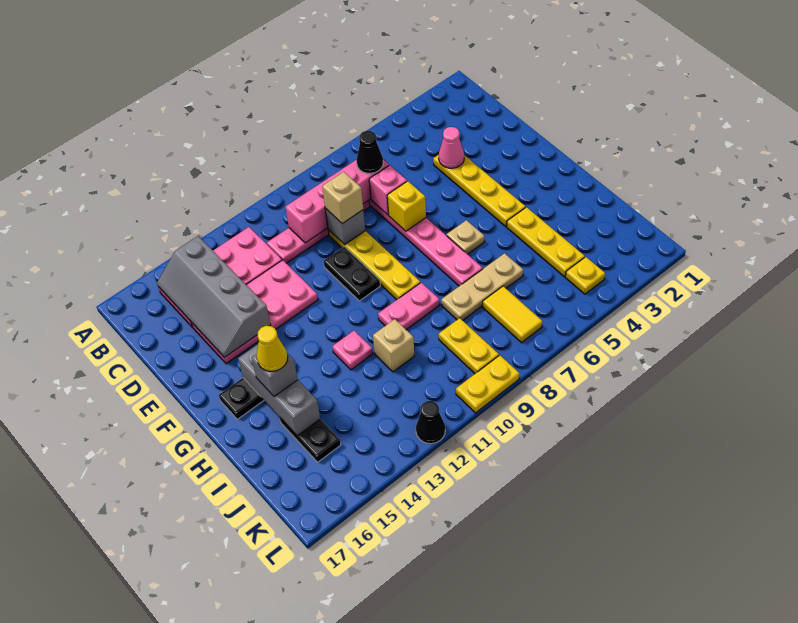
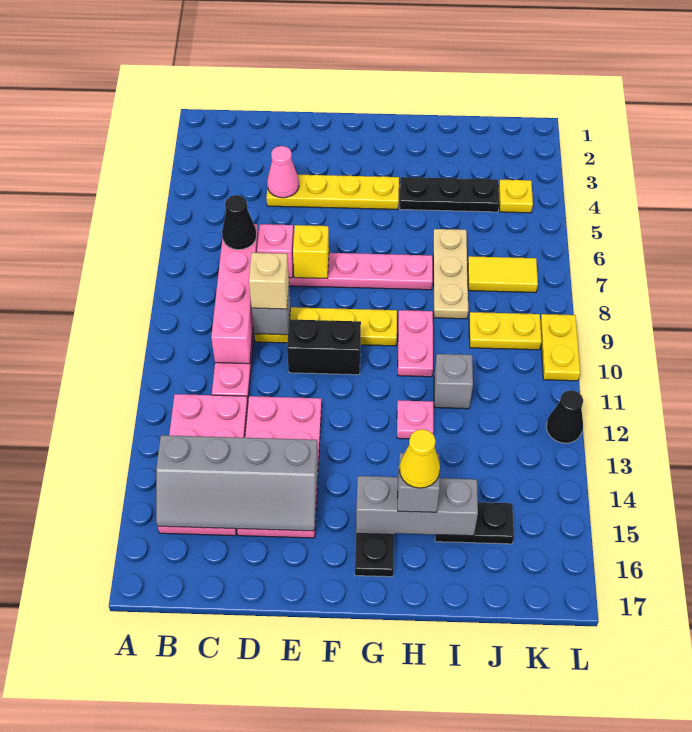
black plate E10:F10 level 1 -> black brick E10:F10 level 1
tan plate G6 level 1 -> none
yellow plate H4:J4 level 1 -> black plate H4:J4 level 1
tan brick I11 level 1 -> grey brick I11 level 1

